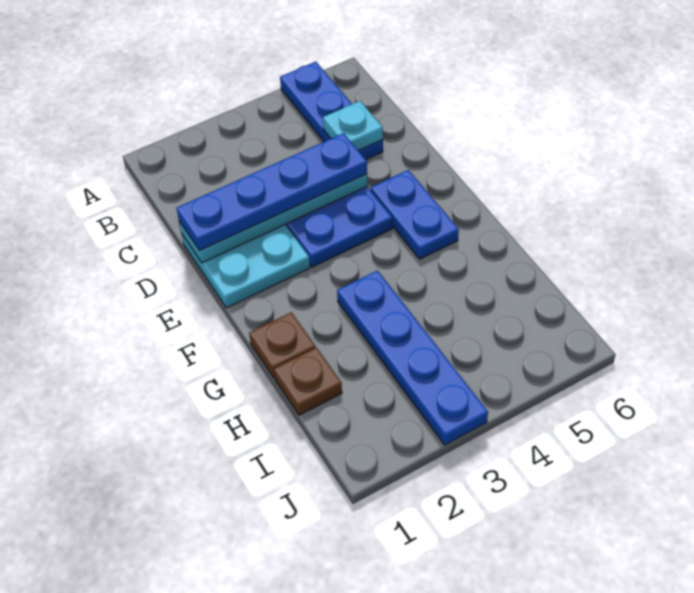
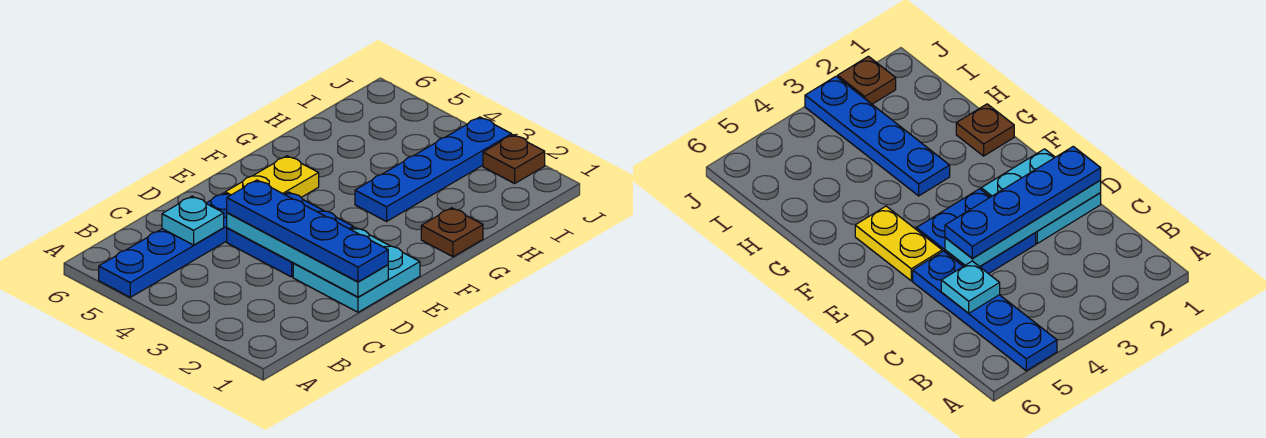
blue plate A5:C5 level 1 -> blue plate A5:D5 level 1
blue plate E5:F5 level 1 -> yellow plate E5:F5 level 1
brown plate H1 level 1 -> brown plate J2 level 1

